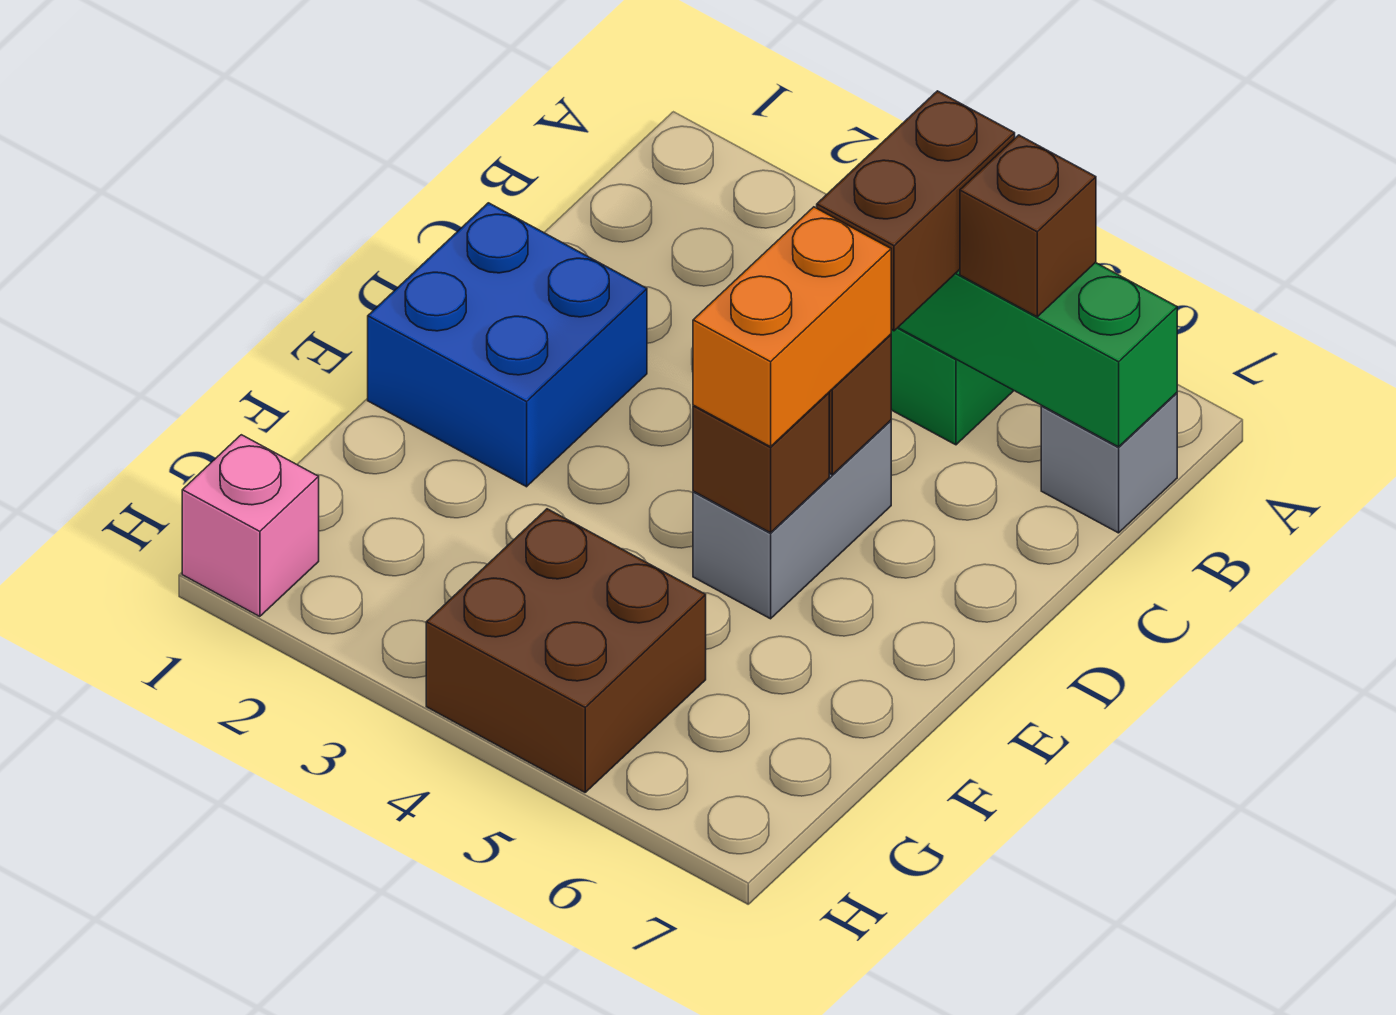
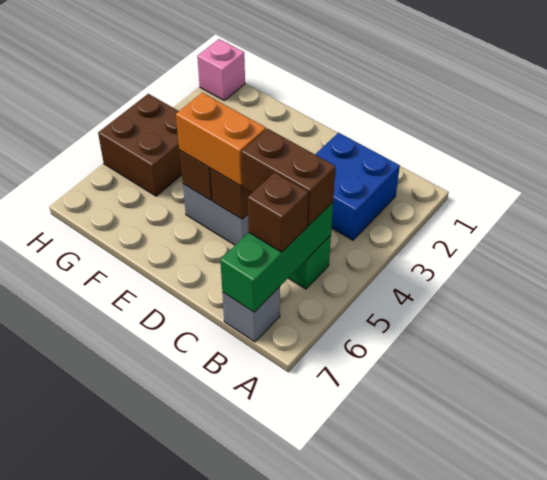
blue brick D1:E2 level 1 -> blue brick B2:C3 level 1

